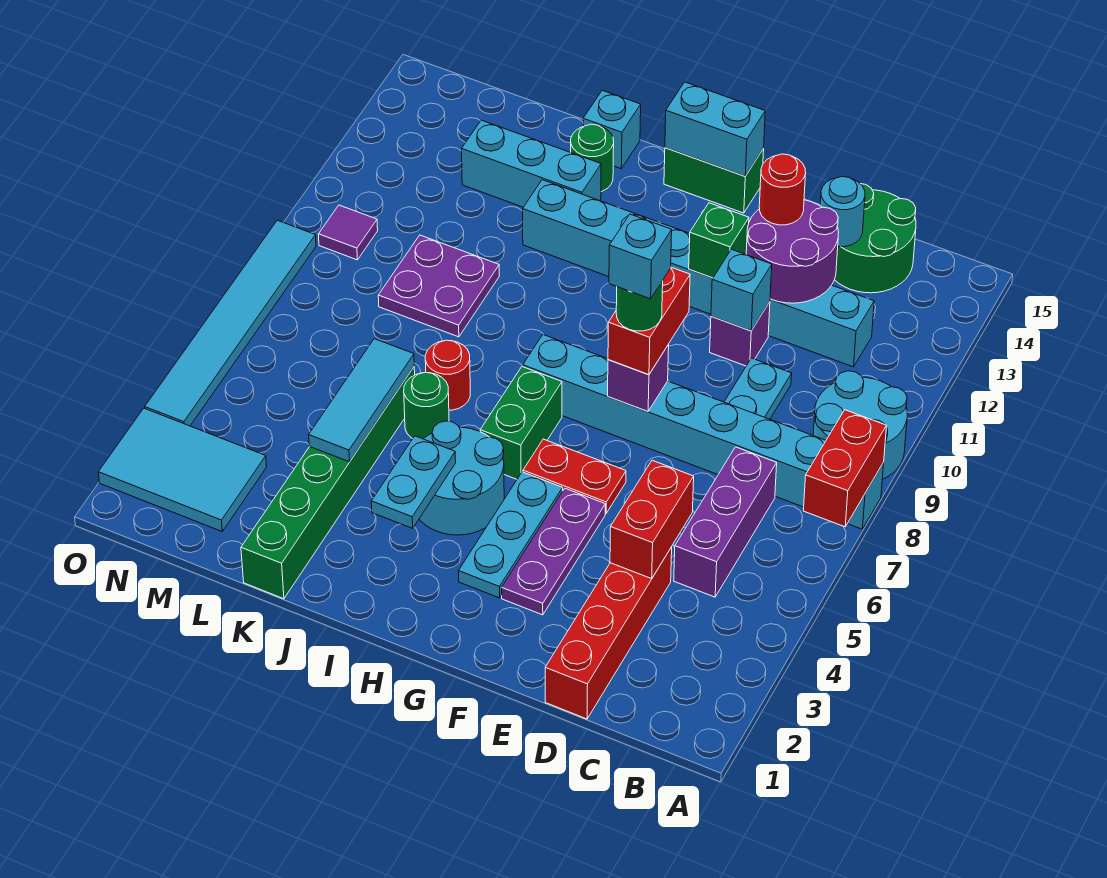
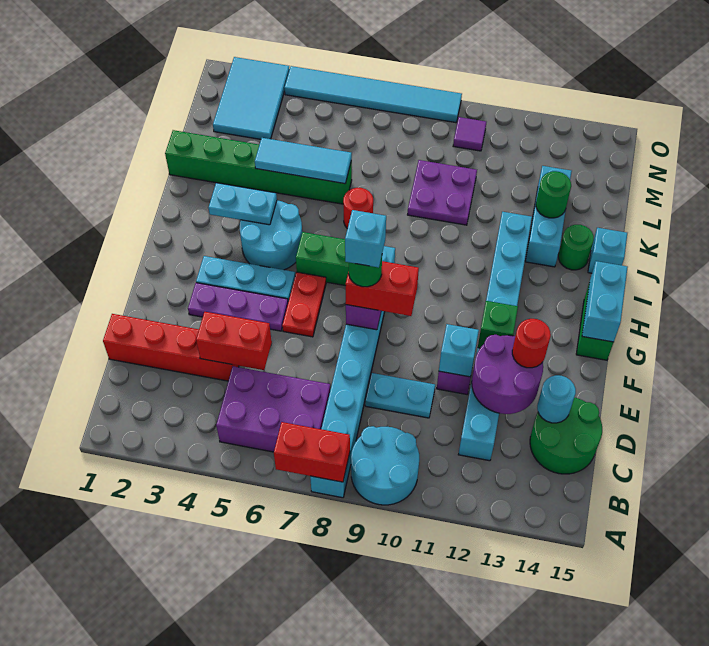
purple brick C5:C7 level 1 -> purple brick B5:C7 level 1
green round brick J6 level 1 -> green round brick K13 level 2

